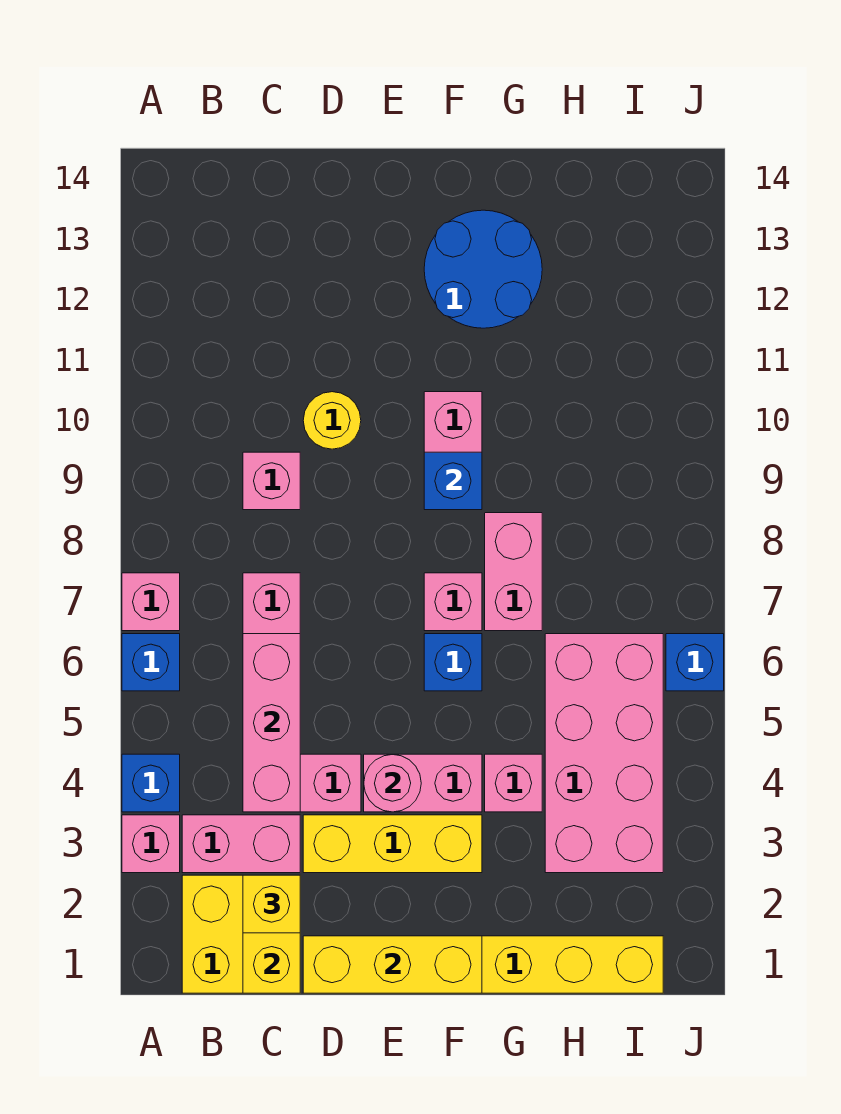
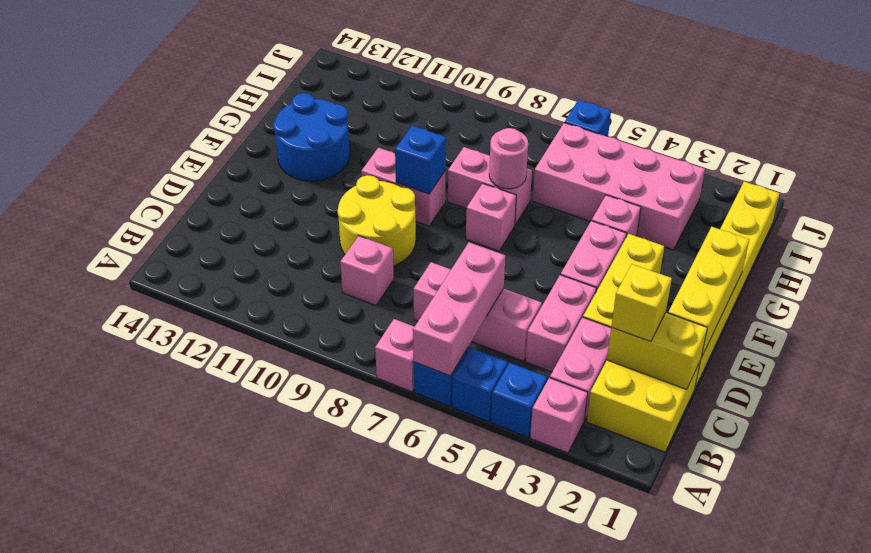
pink brick C4:C6 level 2 -> pink brick A6:C6 level 2
yellow round brick D10 level 1 -> yellow round brick D9:E10 level 1
pink round brick E4 level 2 -> pink round brick G7 level 2
blue brick F6 level 1 -> blue brick A5 level 1

